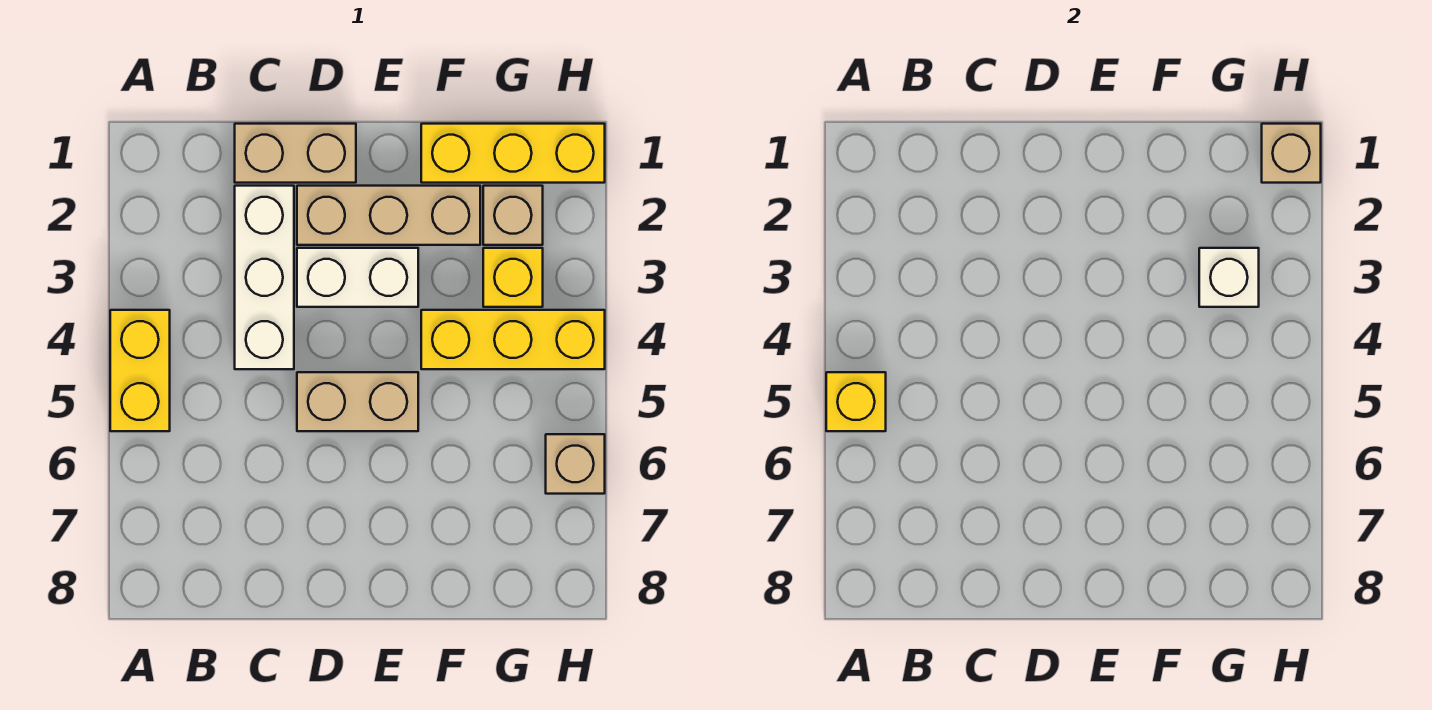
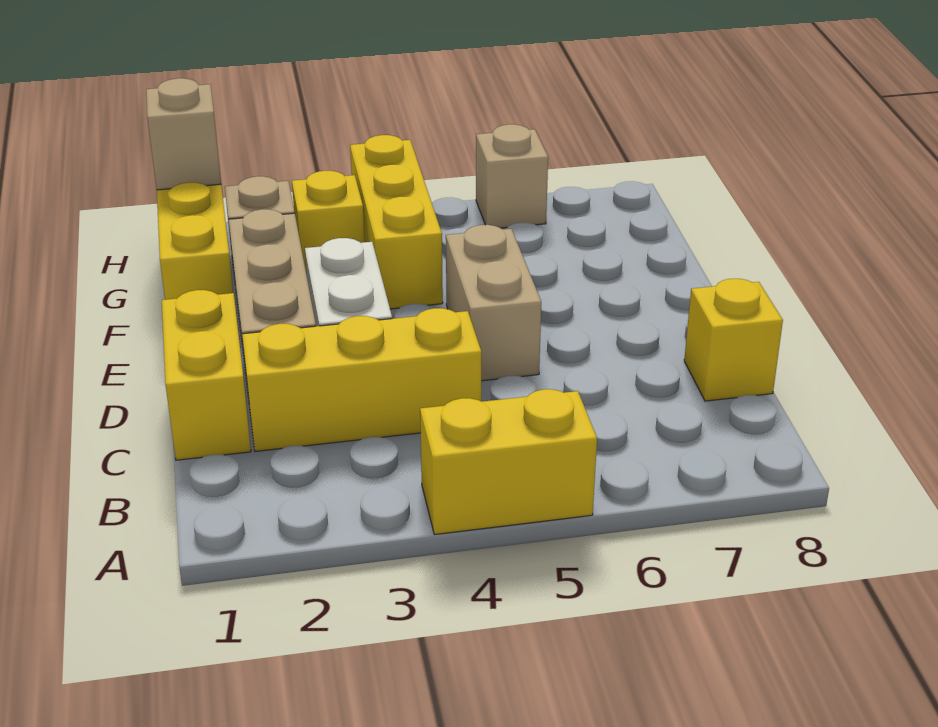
yellow brick A5 level 2 -> yellow brick C8 level 1
tan brick C1:D1 level 1 -> yellow brick C1:D1 level 1
white brick C2:C4 level 1 -> yellow brick C2:C4 level 1
white brick G3 level 2 -> none

